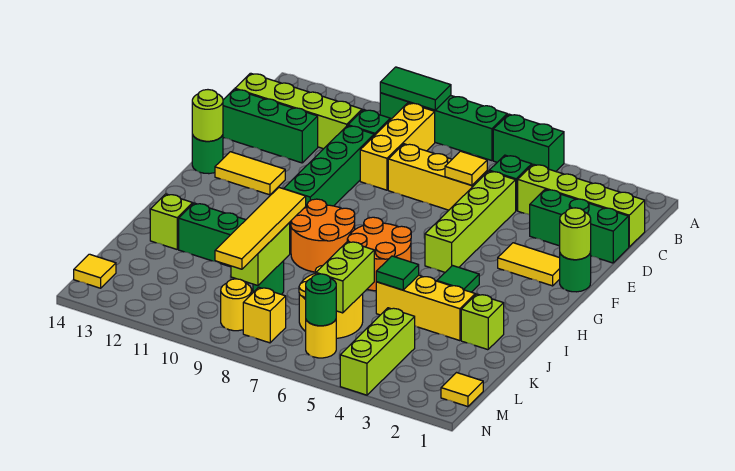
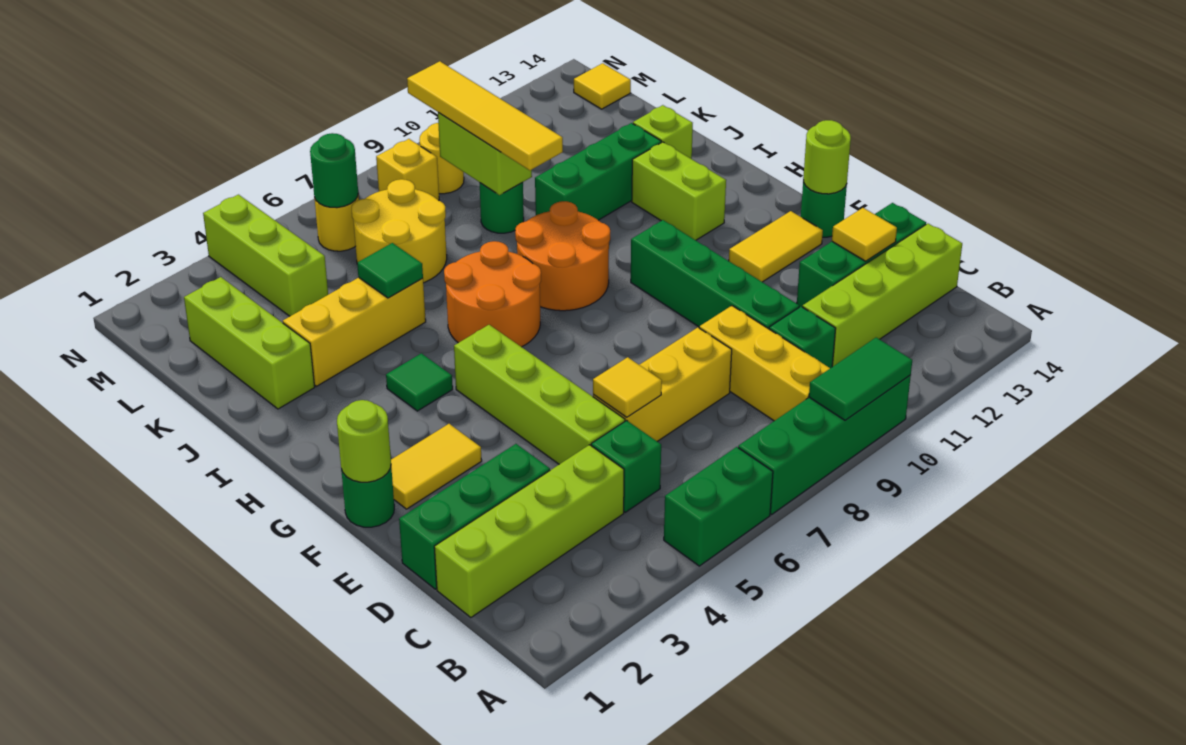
lime brick J2 level 1 -> lime brick J2:L2 level 1
lime brick K6:L6 level 2 -> lime brick H12:I12 level 1
yellow tile M1 level 1 -> yellow tile D13 level 2

